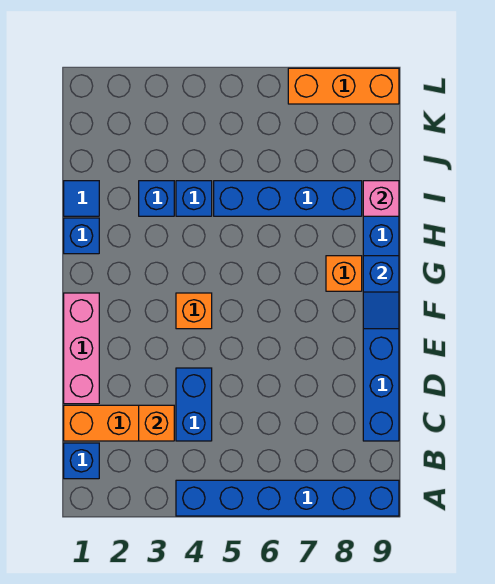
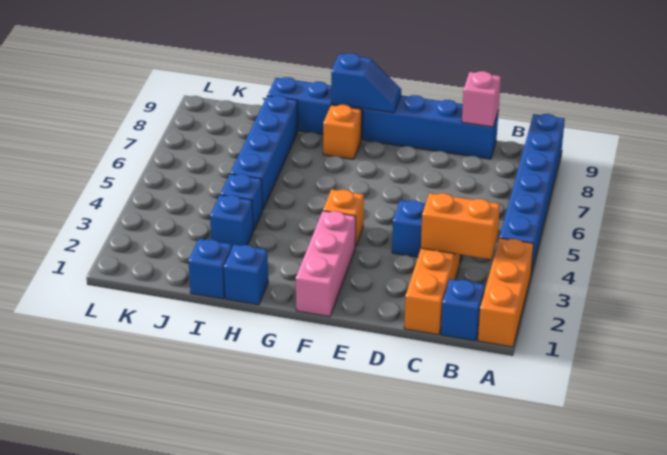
orange brick C3 level 2 -> orange brick B3:C3 level 2
pink brick D1:F1 level 1 -> pink brick F1:F3 level 1
blue tile I1 level 1 -> blue brick I1 level 1
pink brick I9 level 2 -> pink brick C9 level 2
orange brick L7:L9 level 1 -> orange brick A1:A3 level 1

